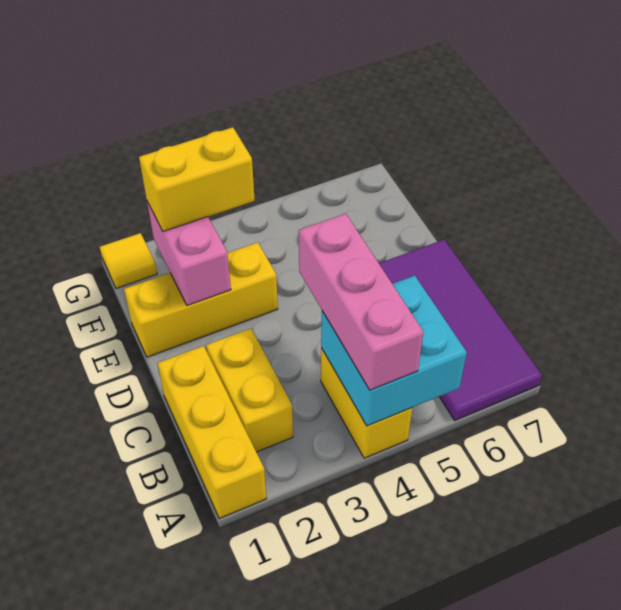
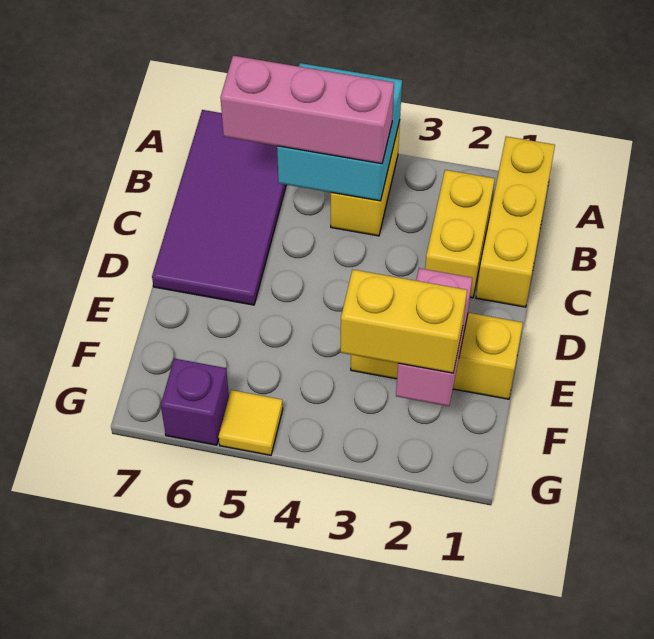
pink brick A4:C4 level 3 -> pink brick B4:B6 level 3
yellow tile G1 level 1 -> yellow tile G5 level 1
none -> purple brick G6 level 1

